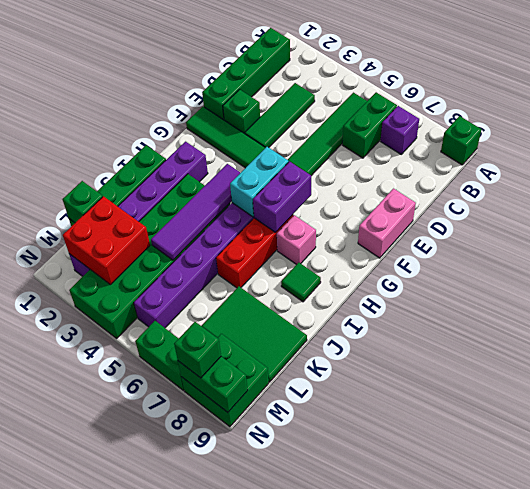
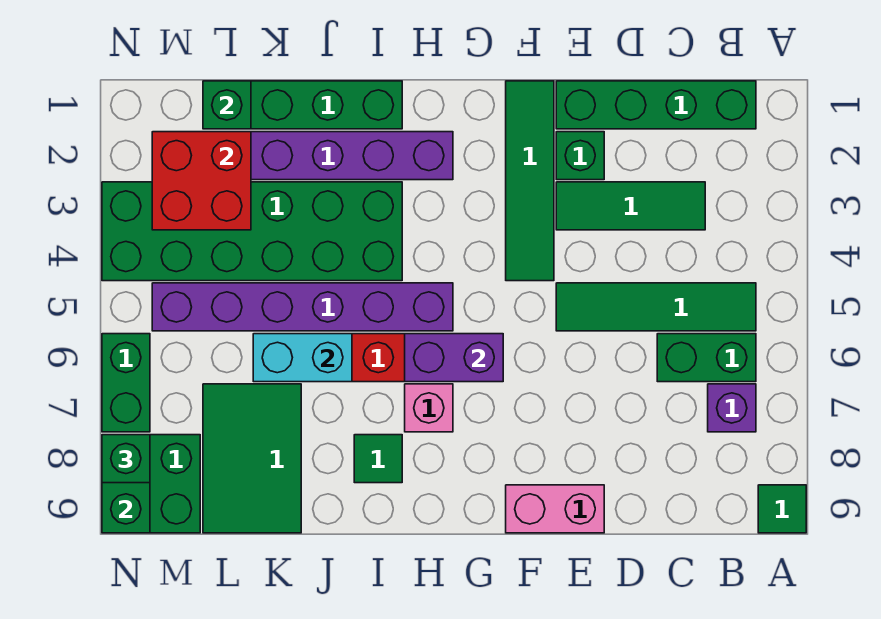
green brick A9 level 1 -> green tile A9 level 1
cyan brick G5:H5 level 2 -> cyan brick J6:K6 level 2
purple tile H4:K4 level 2 -> none

